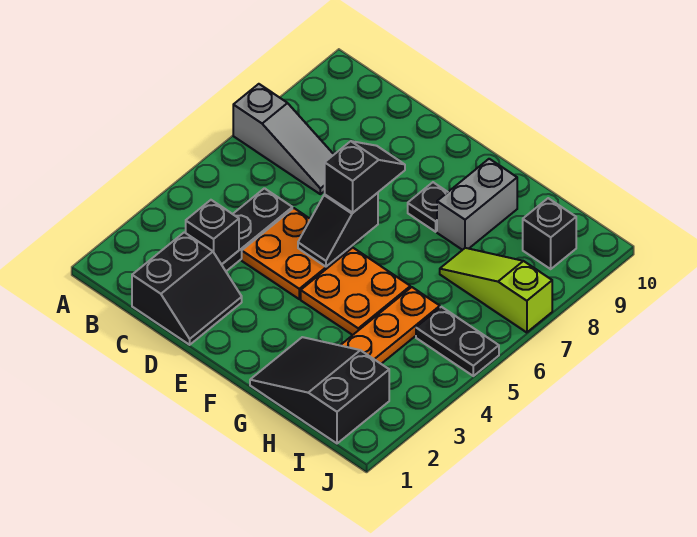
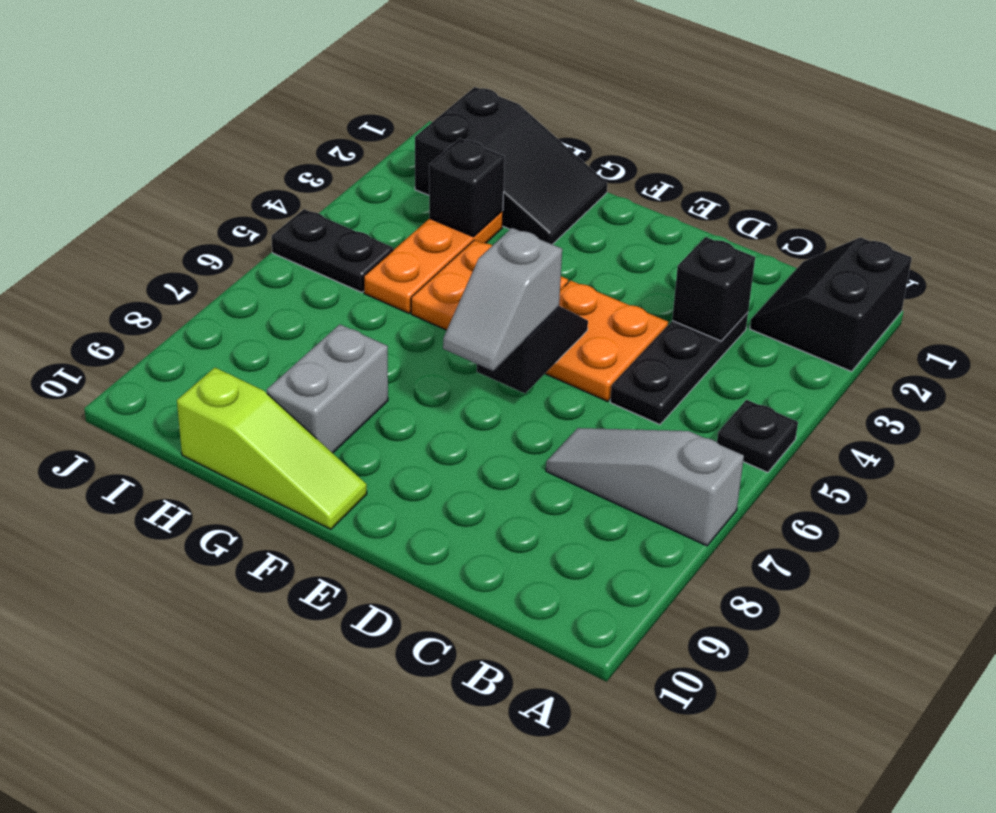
black slope C1:D2 level 1 top C -> black slope A1:B2 level 1 top A
black slope E6:E7 level 3 top 6 -> grey slope E6:E7 level 3 top 6
black plate F8 level 1 -> black plate A5 level 1
lime slope H7:J7 level 1 top J -> lime slope F10:H10 level 1 top H
black brick I9 level 1 -> black brick H3 level 2

